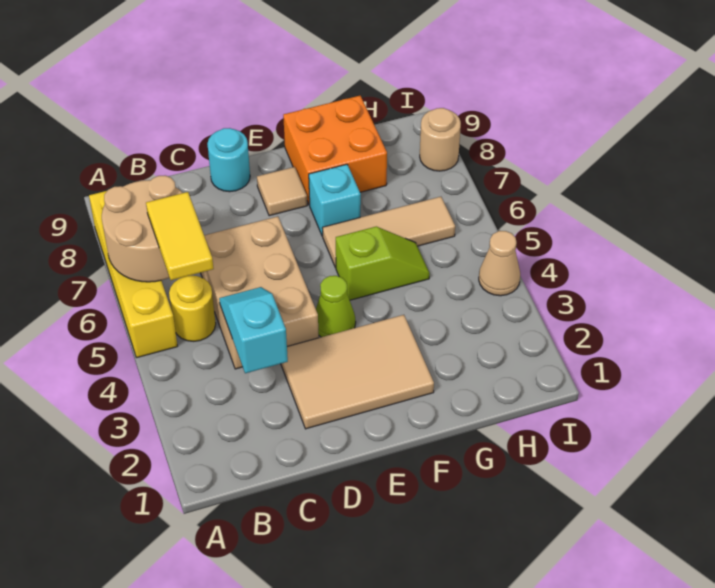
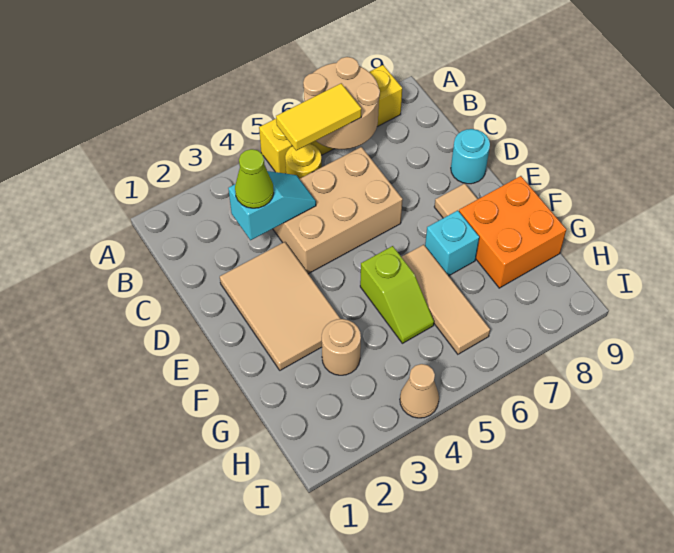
lime cone E4 level 1 -> lime cone C3 level 3
tan round brick I8 level 1 -> tan round brick G3 level 1

